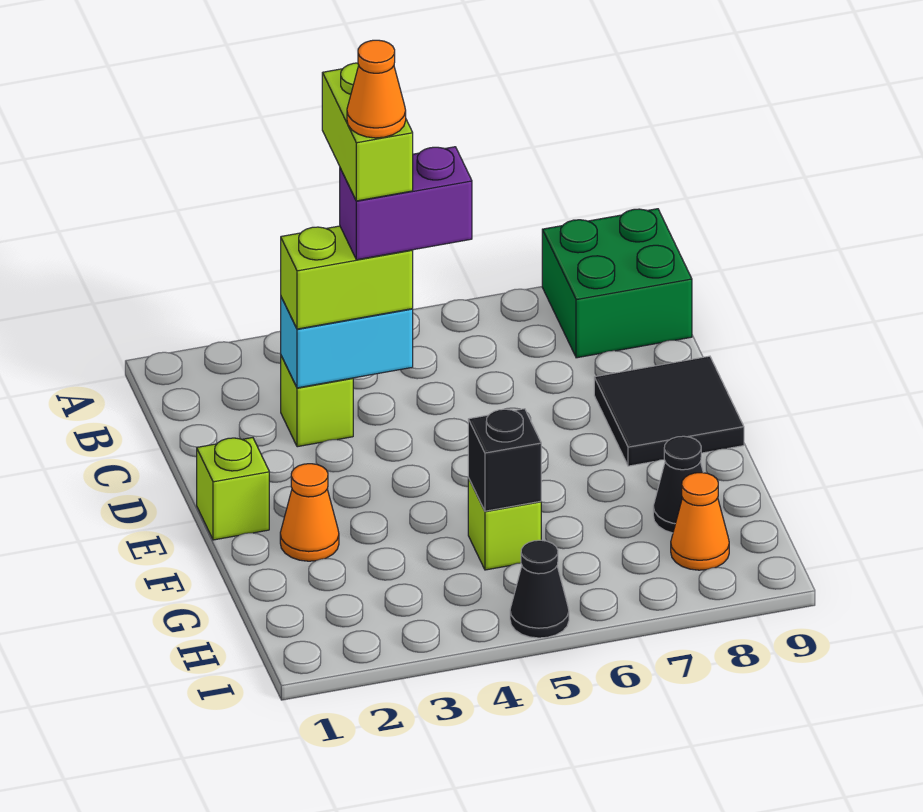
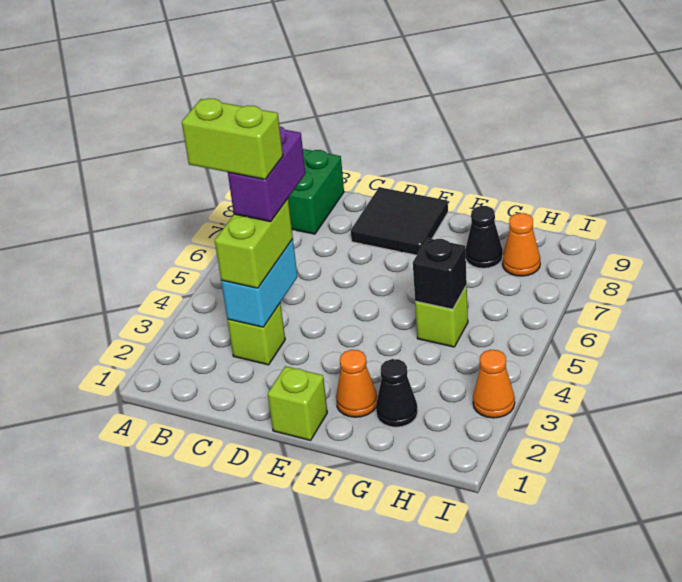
orange cone C4 level 6 -> orange cone I3 level 1
black cone I5 level 1 -> black cone G2 level 1

